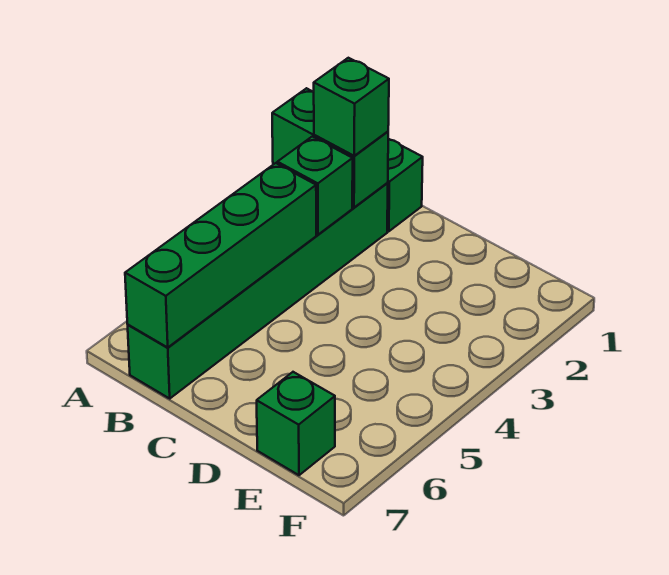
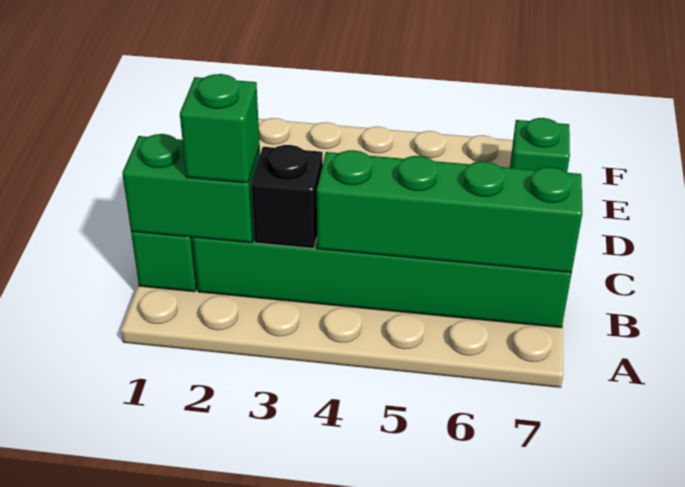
green brick A2:B2 level 2 -> green brick B1:B2 level 2
green brick B3 level 2 -> black brick B3 level 2

